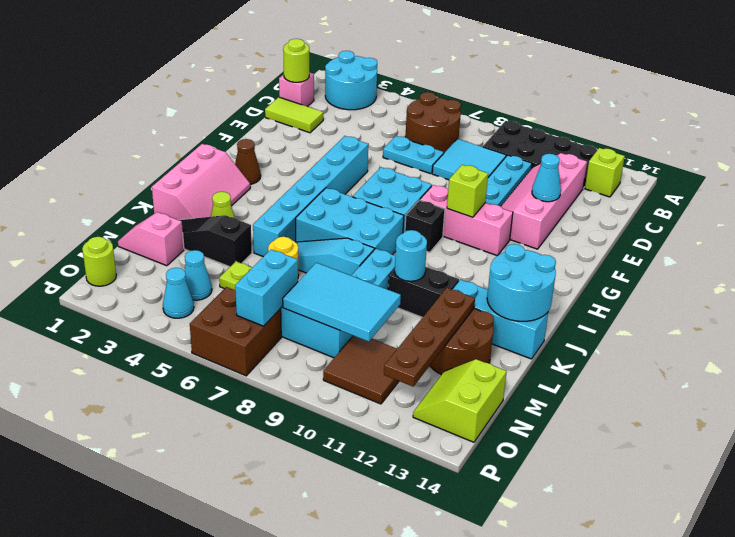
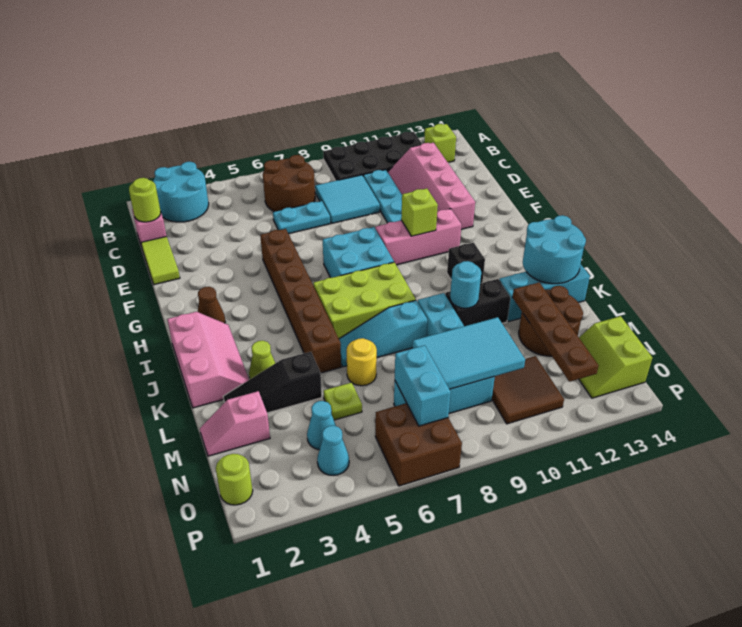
lime tile D1:D2 level 1 -> lime tile D1:E1 level 1
cyan cone E12 level 2 -> none
cyan brick F5:K5 level 1 -> brown brick F5:K5 level 1
black brick H9 level 1 -> black brick I11 level 1
cyan brick I6:J8 level 1 -> lime brick I6:J8 level 1

